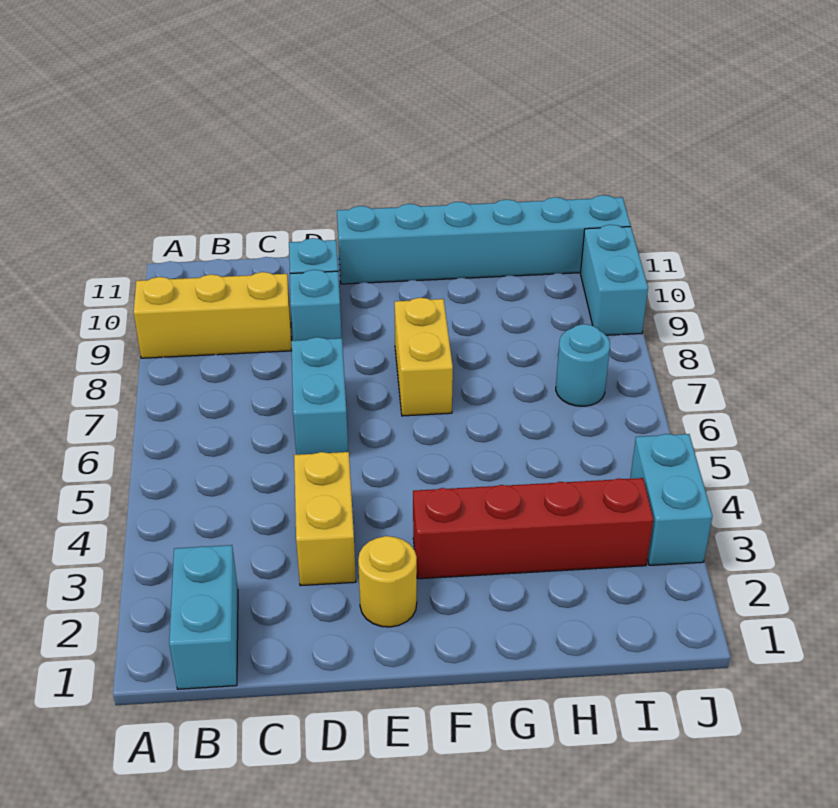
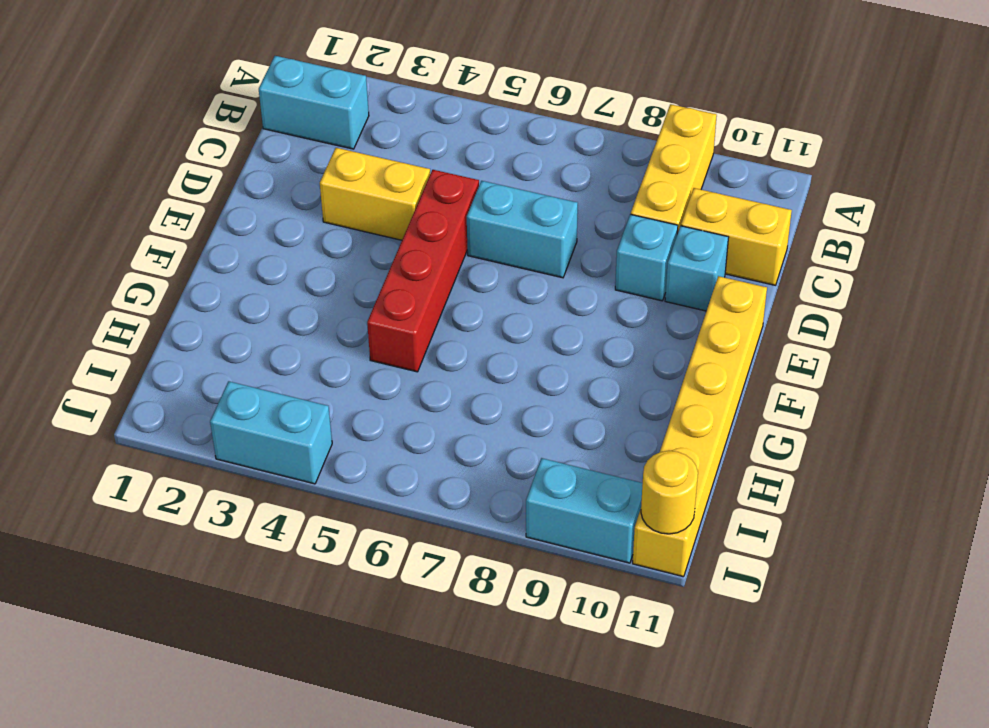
yellow round brick E2 level 1 -> yellow round brick J11 level 2
cyan brick E11:J11 level 1 -> yellow brick E11:J11 level 1
red brick F3:I3 level 1 -> red brick D5:G5 level 1
yellow brick F7:F8 level 1 -> yellow brick C10:C11 level 1
cyan round brick I7 level 1 -> none

